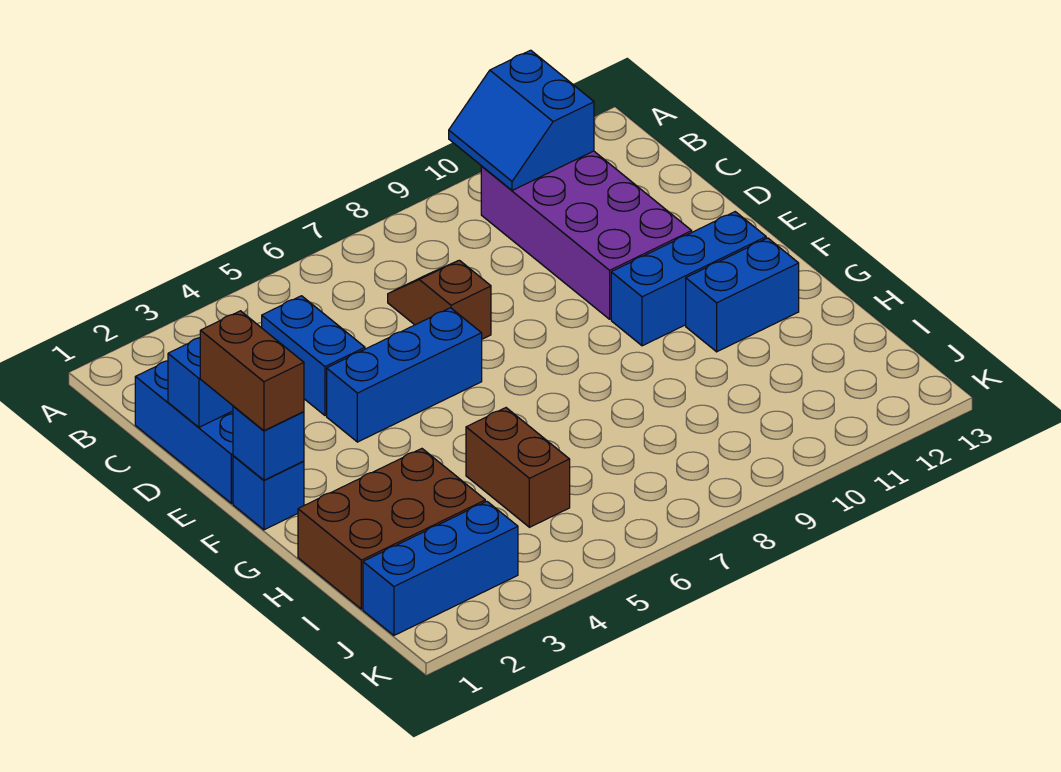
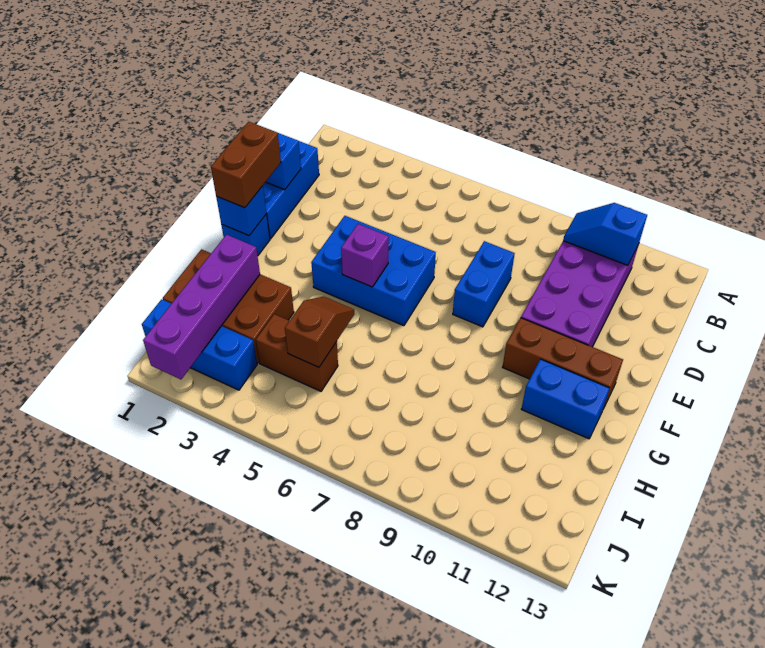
blue slope A10:B11 level 2 top 11 -> blue slope B10:B11 level 2 top 11
blue brick C4:D4 level 1 -> blue brick D8:E8 level 1
brown slope C7:D7 level 1 top D -> brown slope H5:I5 level 2 top I
blue brick E4:E6 level 1 -> blue brick E4:F6 level 1
none -> purple brick F5 level 2
blue brick F10:F12 level 1 -> brown brick F10:F12 level 1
none -> purple brick H2:K2 level 2
brown brick H5:I5 level 1 -> brown brick I4:I5 level 1

